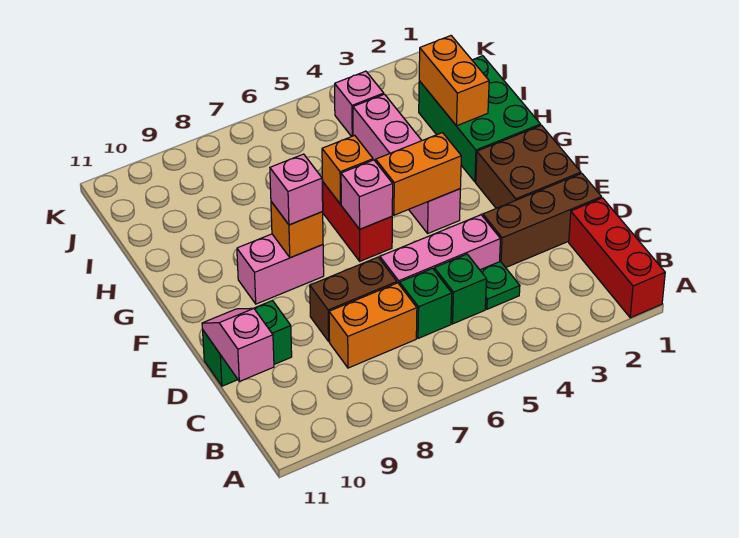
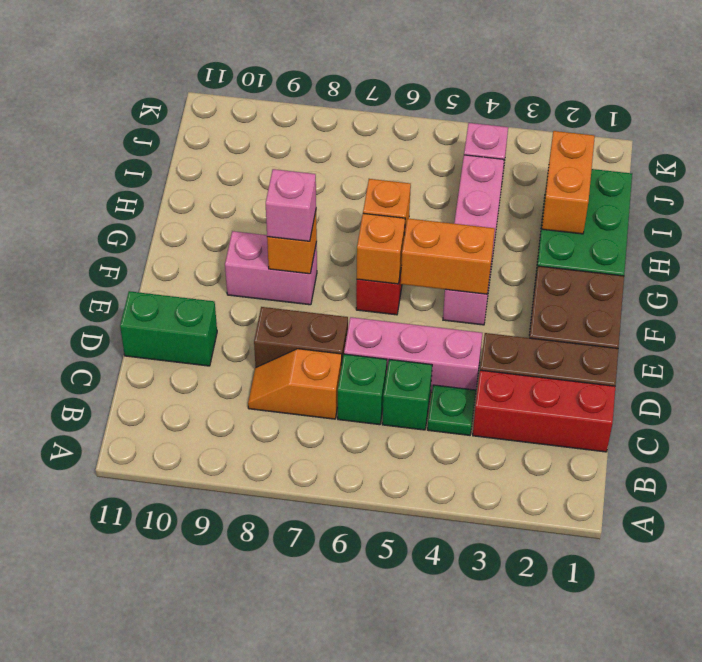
red brick A1:C1 level 1 -> red brick C1:C3 level 1
orange brick C7:C8 level 1 -> orange slope C7:C8 level 1 top 7
pink slope C11:D11 level 2 top C -> none
pink brick F6 level 2 -> orange brick F6 level 2

